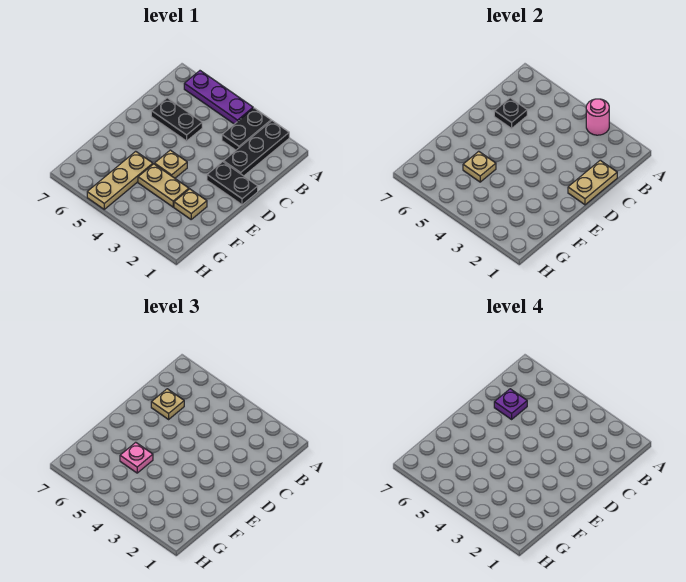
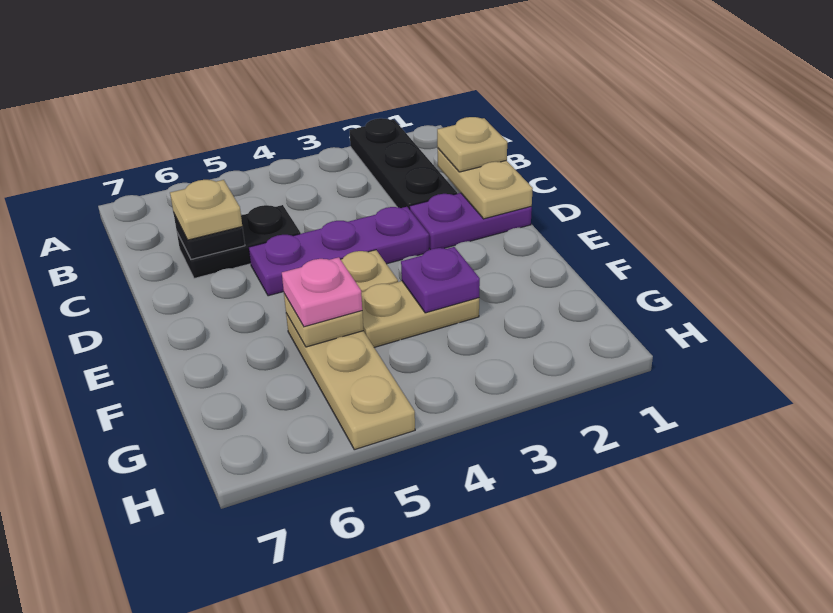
black plate A3:B3 level 1 -> none
pink round brick A3 level 2 -> none
purple plate A4:A6 level 1 -> purple plate D3:D5 level 1
purple plate C6 level 4 -> purple plate F3 level 2
black plate D1:D2 level 1 -> purple plate D1:D2 level 1
tan plate F2 level 1 -> tan plate C1 level 3

